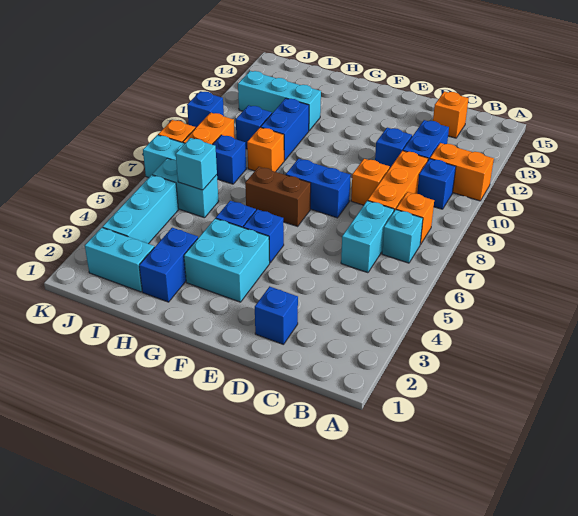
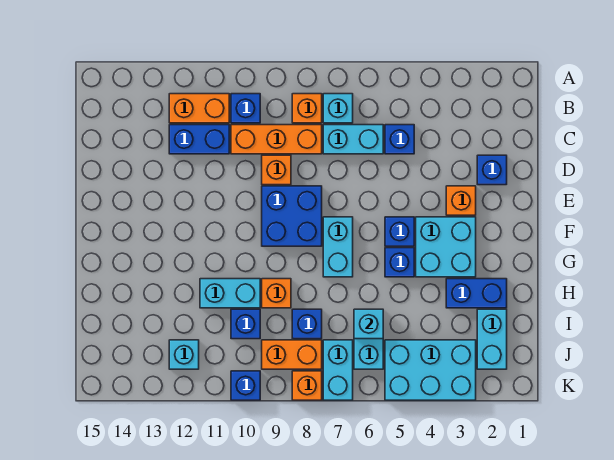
orange brick A11:B11 level 1 -> orange brick B11:B12 level 1
orange brick C14 level 1 -> orange brick E3 level 1
blue brick D11 level 1 -> blue brick C5 level 1
blue brick E8:F8 level 1 -> blue brick E8:F9 level 1
brown brick F7:G7 level 1 -> cyan brick F7:G7 level 1
blue brick H10:H11 level 1 -> cyan brick H10:H11 level 1
cyan brick H12:J12 level 1 -> cyan brick J12 level 1
cyan brick J3:J5 level 1 -> cyan brick J3:K5 level 1

